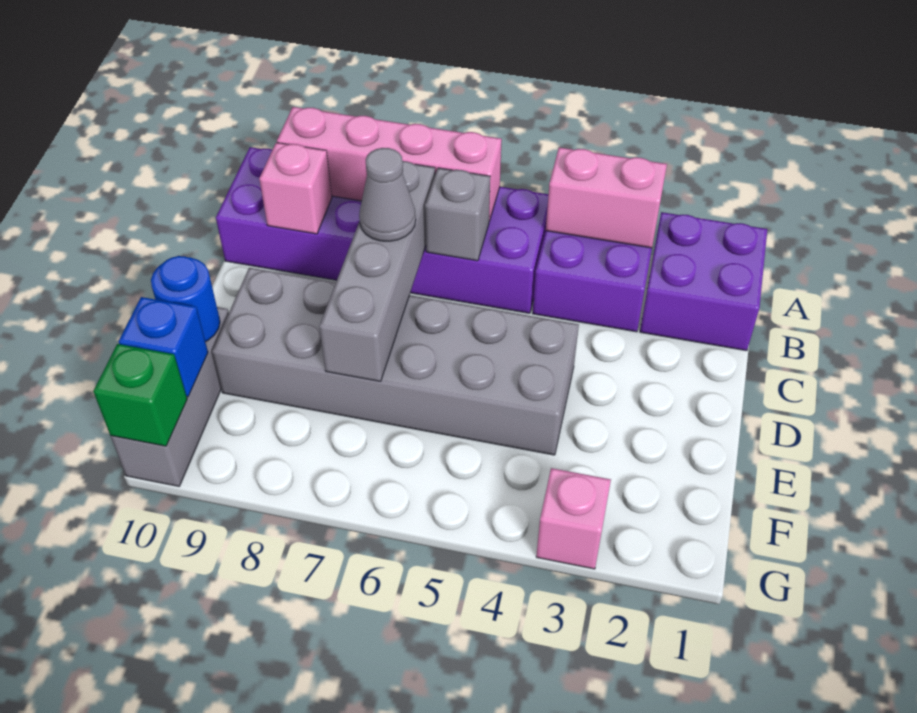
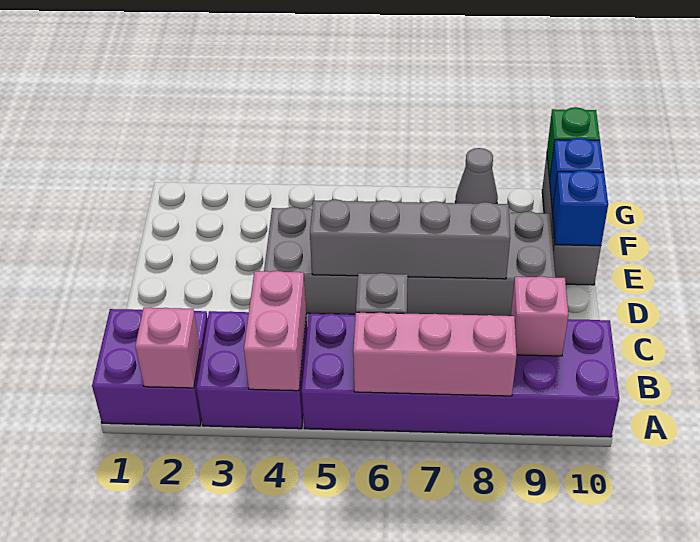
pink brick A3:A4 level 2 -> pink brick A4:B4 level 2
pink brick A6:A9 level 2 -> pink brick A6:A8 level 2
grey brick B7:E7 level 2 -> grey brick D5:D8 level 2
grey cone C7 level 3 -> grey cone G8 level 1
blue round brick E10 level 2 -> blue brick E10 level 2
pink brick G3 level 1 -> pink brick A2 level 2

